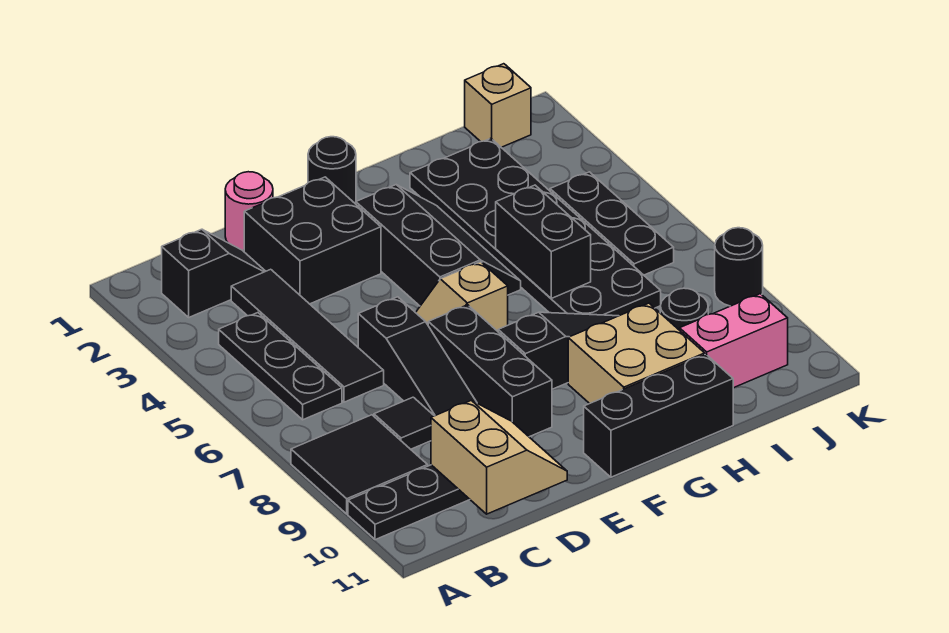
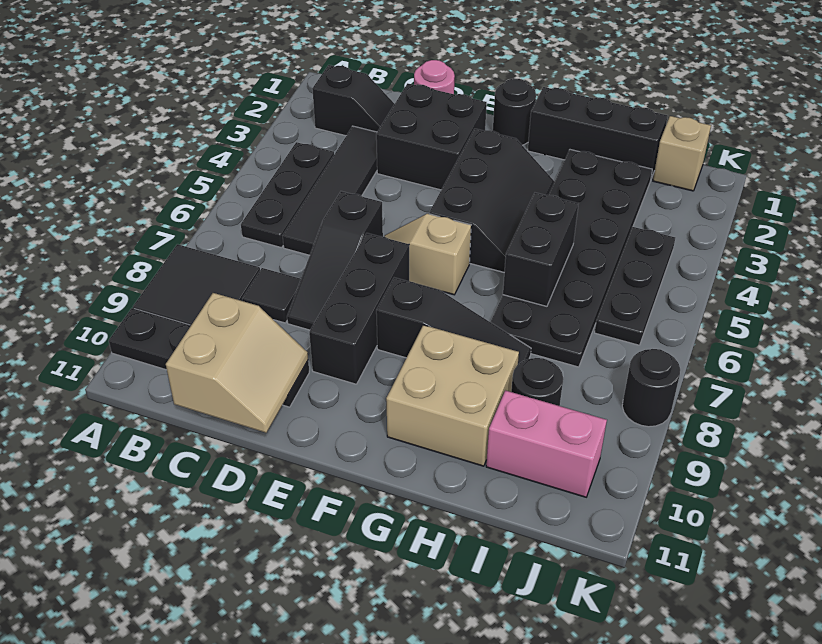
black brick F11:H11 level 1 -> black brick G1:I1 level 1

